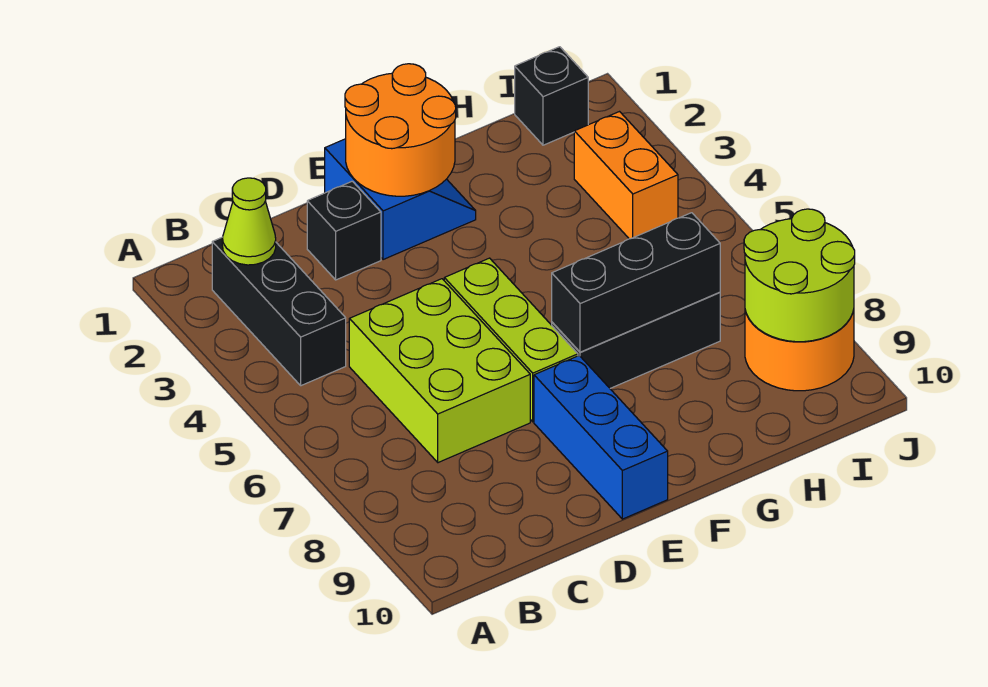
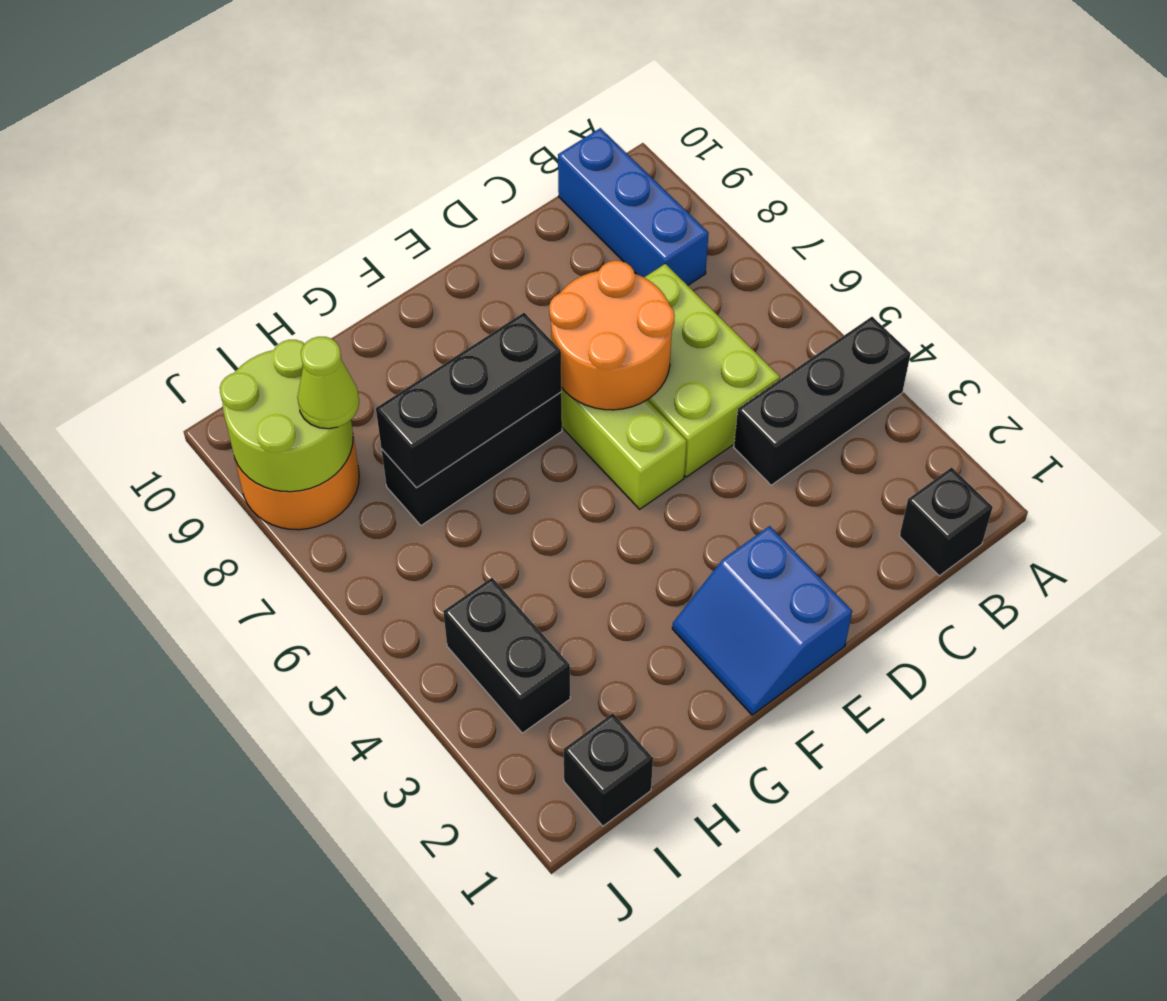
black brick B2:B4 level 1 -> black brick A4:C4 level 1
lime cone B2 level 2 -> lime cone I8 level 3
black brick D2 level 1 -> black brick B1 level 1
orange round brick E1:F2 level 2 -> orange round brick D6:E7 level 2
blue brick E8:E10 level 1 -> blue brick B8:B10 level 1
orange brick I3:I4 level 1 -> black brick I3:I4 level 1

